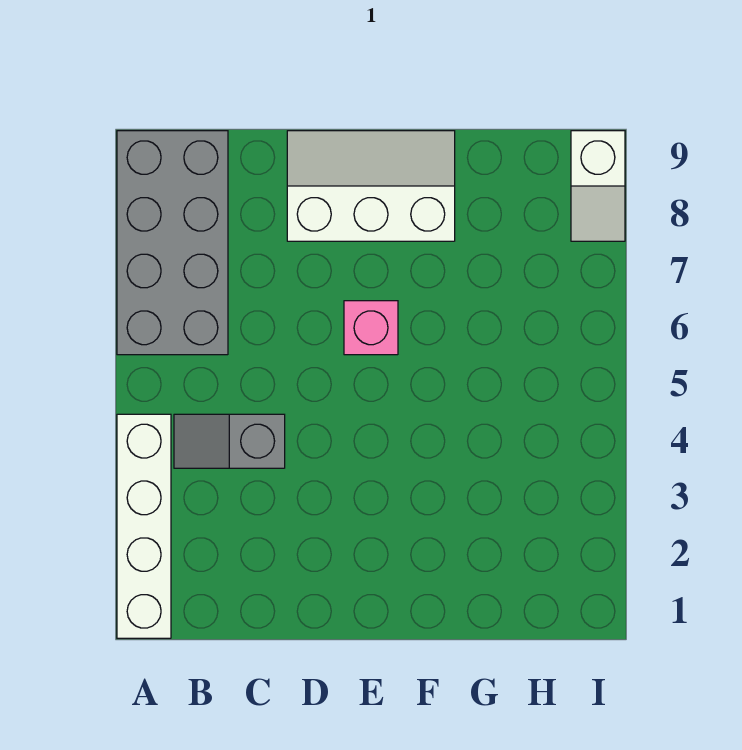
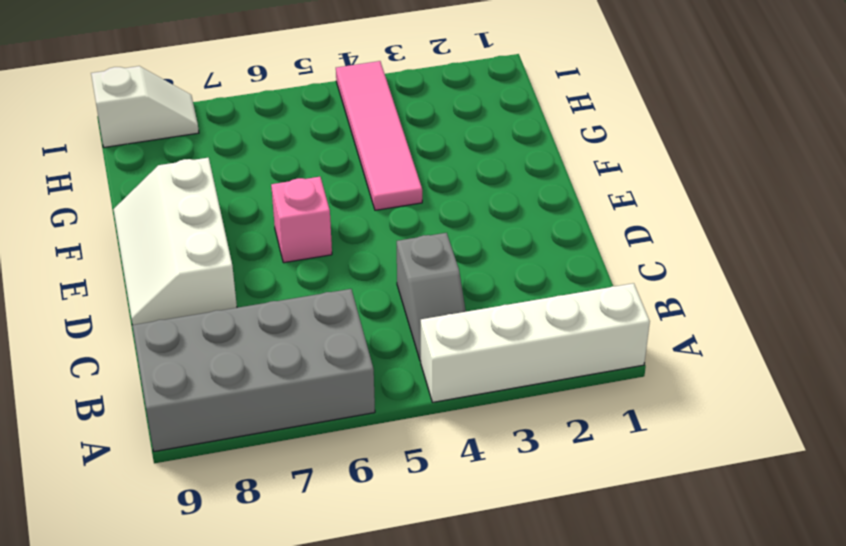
none -> pink tile F4:I4 level 1

